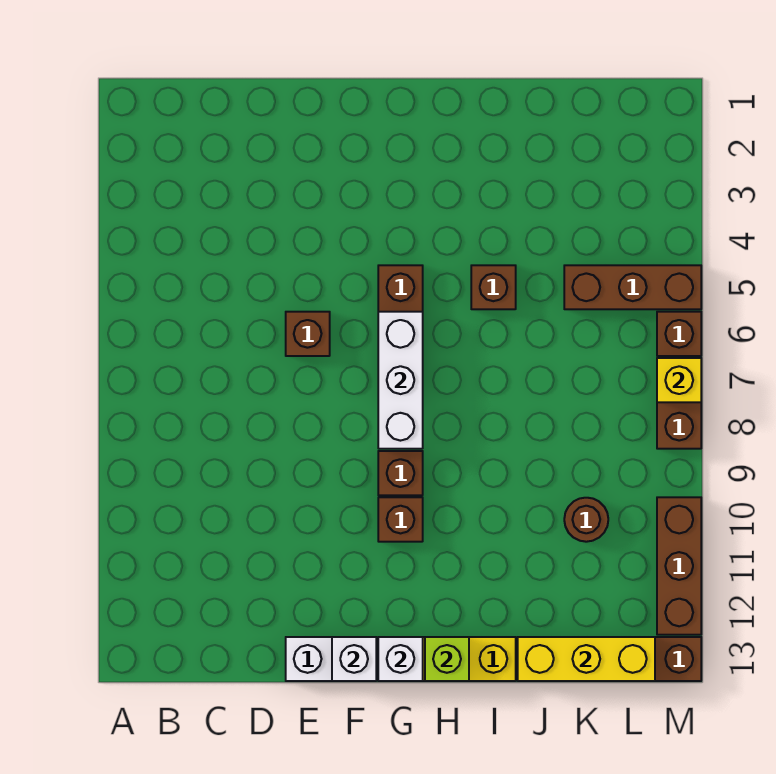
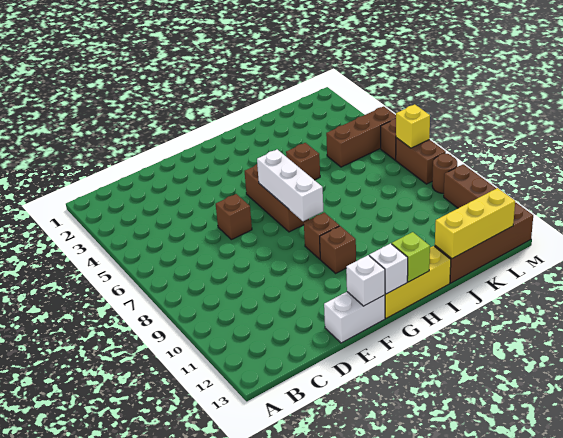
brown round brick K10 level 1 -> brown round brick M9 level 1

